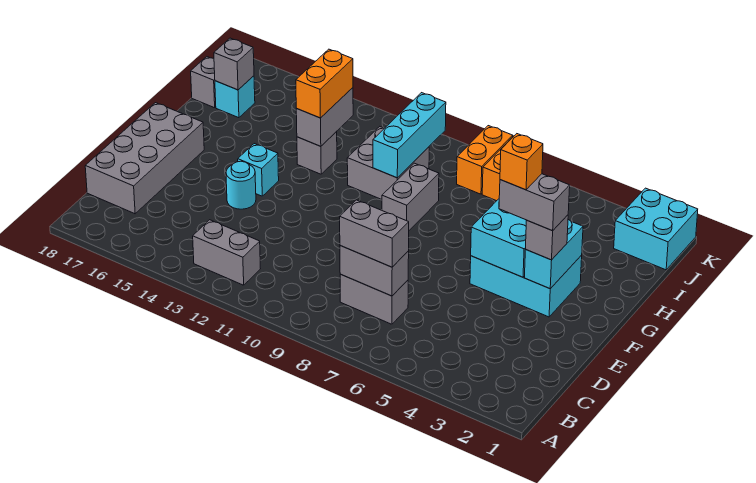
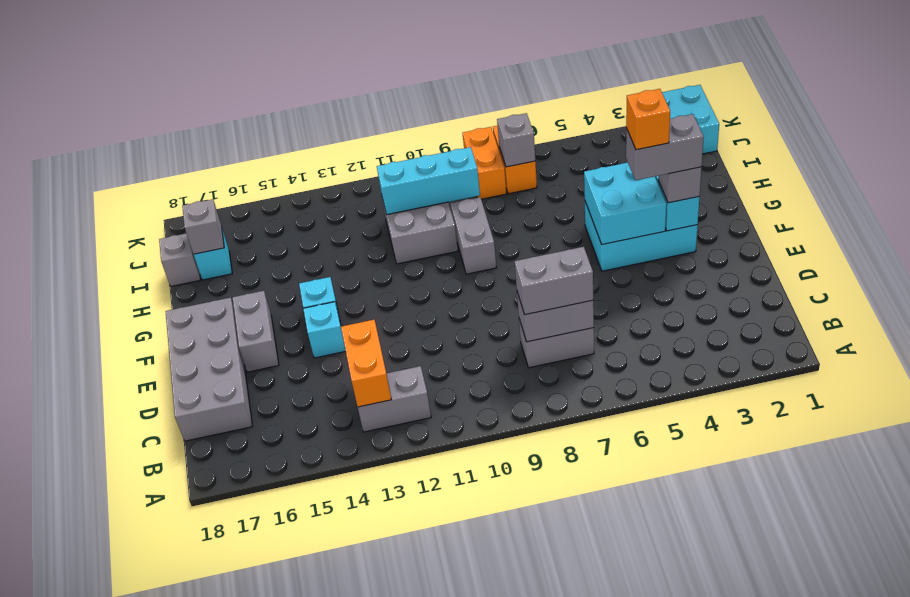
cyan round brick E14 level 1 -> cyan brick E14 level 1
cyan brick H10:J10 level 2 -> cyan brick I9:I11 level 2
grey brick H13 level 1 -> grey brick J7 level 2
grey brick H13:I13 level 2 -> grey brick E16:F16 level 1
orange brick H13:I13 level 3 -> orange brick B13:C13 level 2

